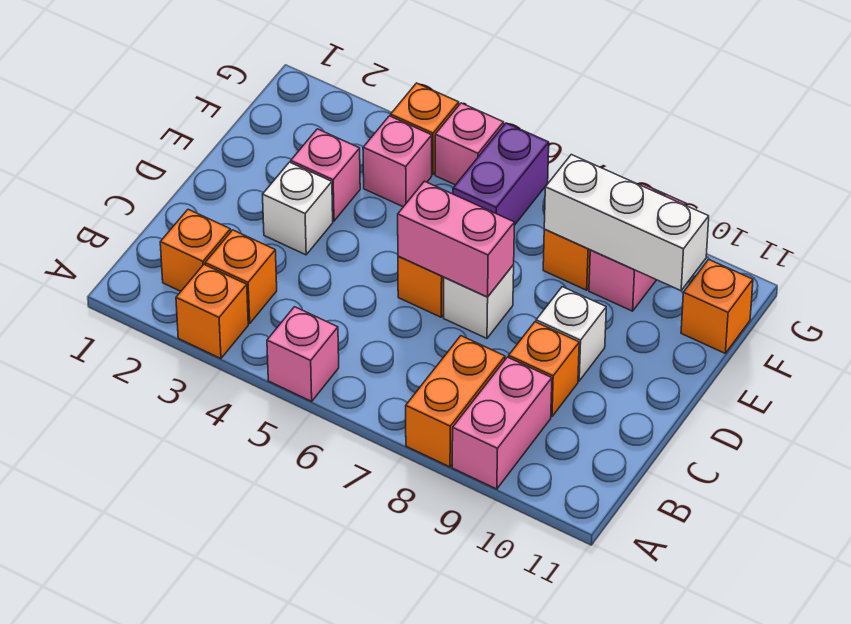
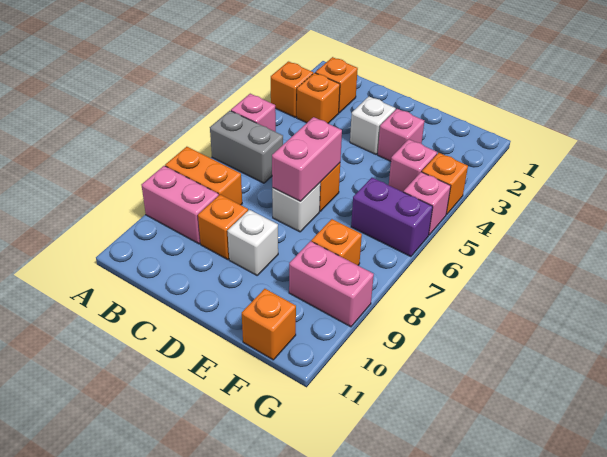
none -> grey brick A6:B6 level 1
white brick F8:F10 level 2 -> none

